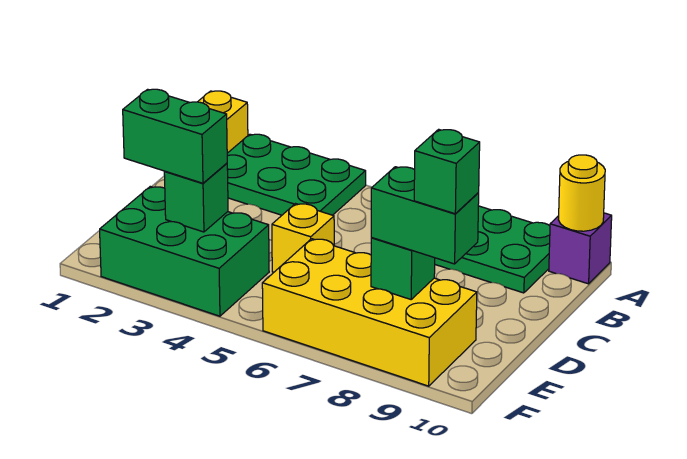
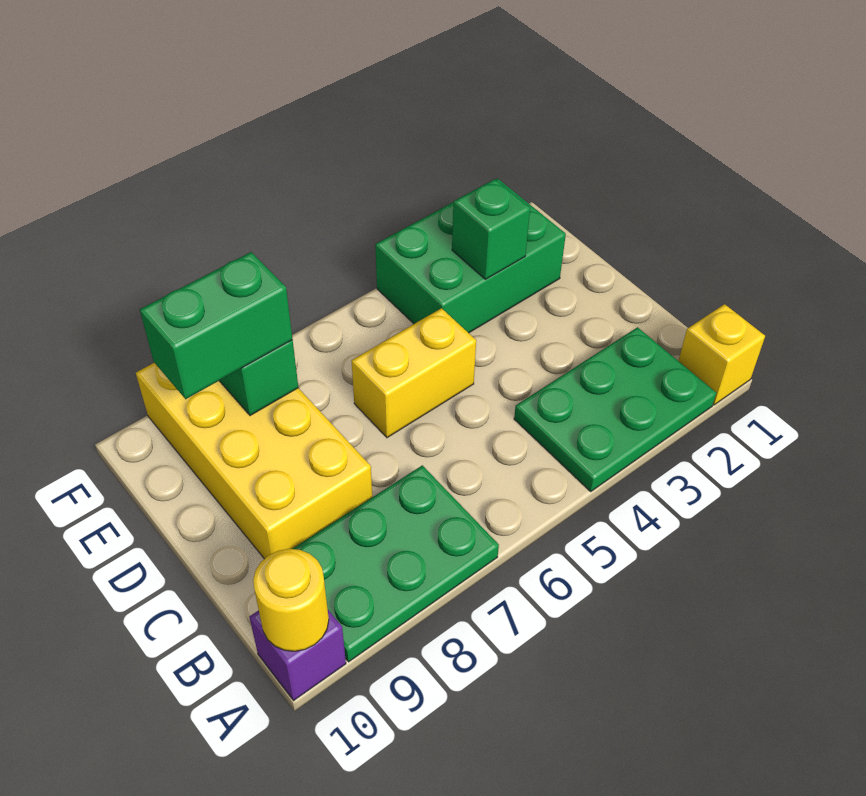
yellow brick D5 level 1 -> yellow brick D5:D6 level 1
green brick E2:E3 level 3 -> none
yellow brick E6:F9 level 1 -> yellow brick C8:F9 level 1
green brick E9 level 4 -> none

